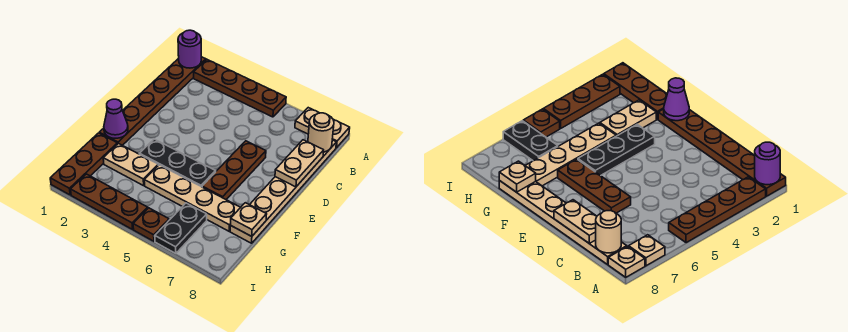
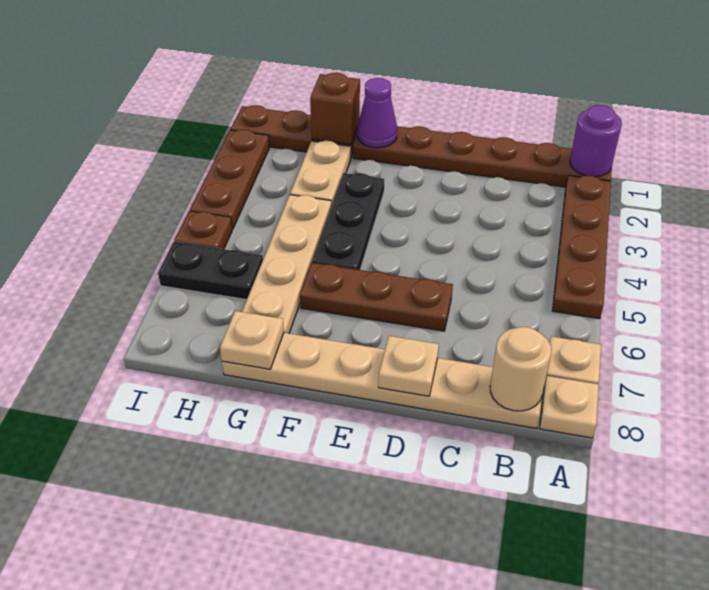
tan plate C8:D8 level 2 -> tan plate D8 level 2
none -> brown brick G1 level 2

